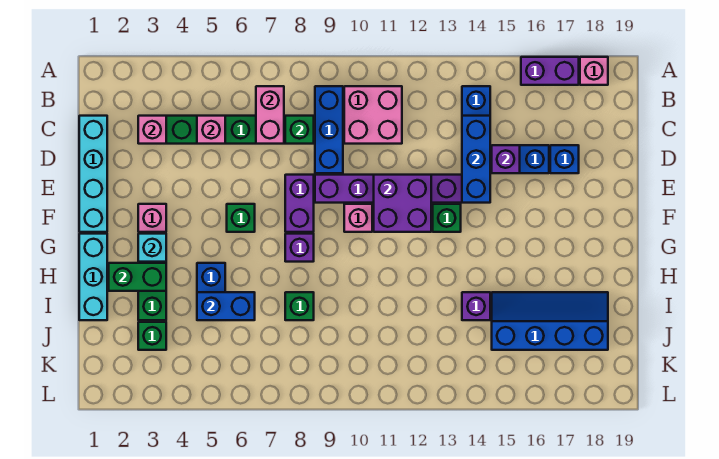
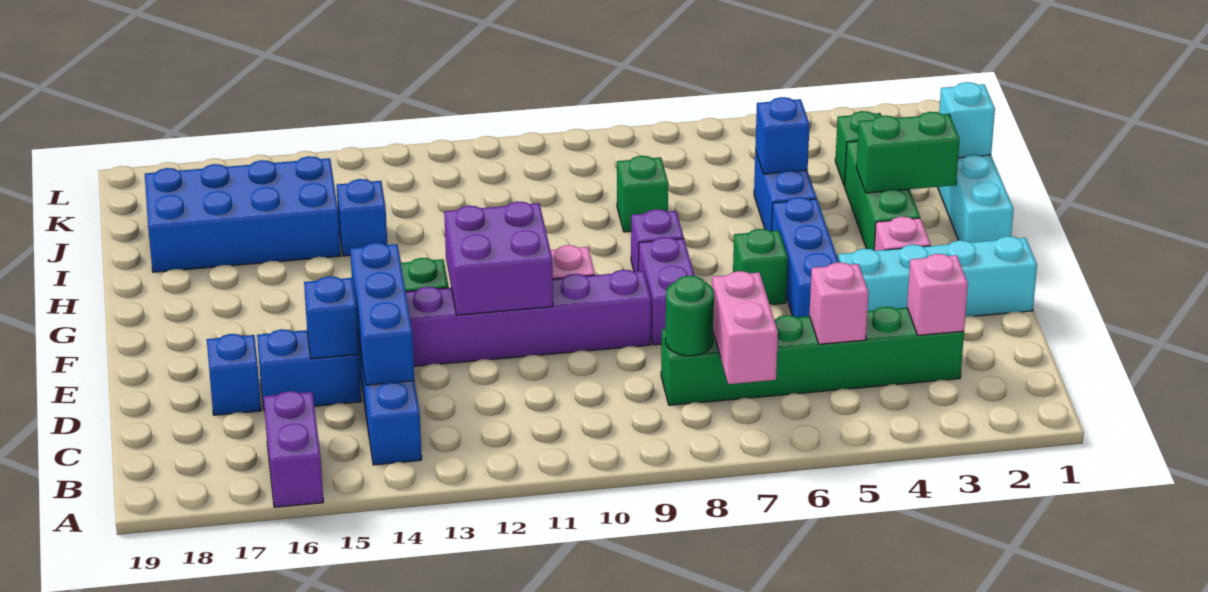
purple brick A16:A17 level 1 -> purple brick A16:B16 level 1
pink brick A18 level 1 -> none
blue brick B9:D9 level 1 -> blue brick E5:G5 level 1
pink brick B10:C11 level 1 -> none
cyan brick C1:F1 level 1 -> cyan brick E1:E4 level 1
green brick C8 level 2 -> green round brick C8 level 2
purple brick D15 level 2 -> blue brick D15 level 2
cyan brick G3 level 2 -> cyan brick I1 level 2
blue brick I5:I6 level 2 -> blue brick I5 level 2
purple brick I14 level 1 -> blue brick I14 level 1
blue slope I15:J18 level 1 top J -> blue brick I15:J18 level 1

